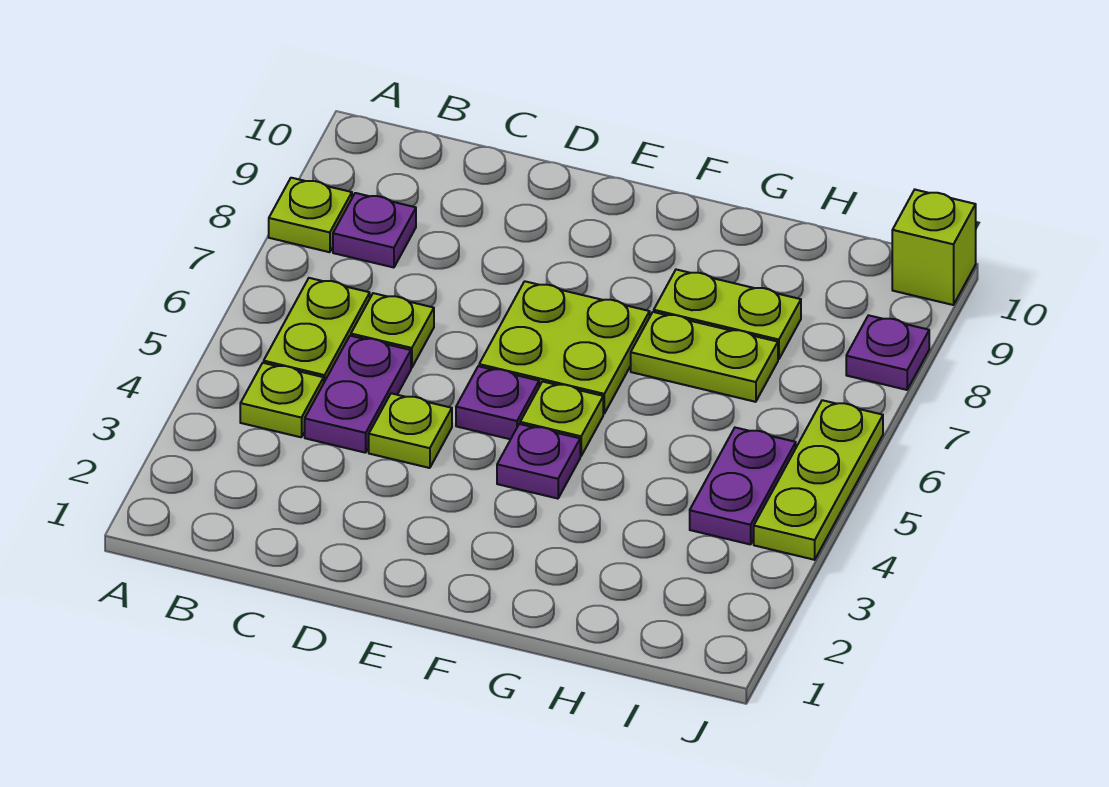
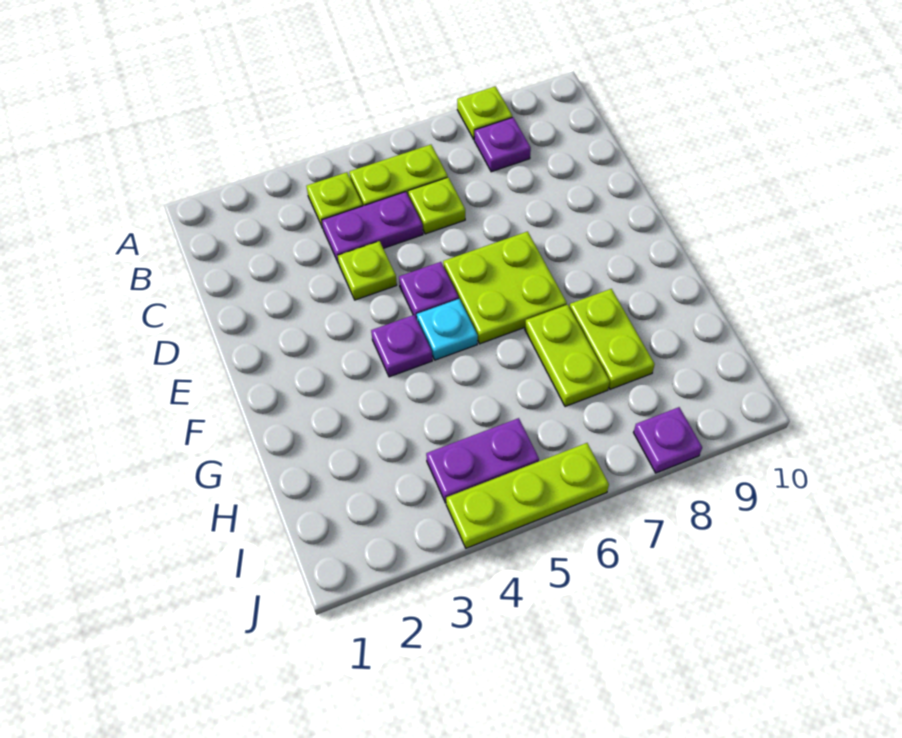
lime plate F5 level 1 -> cyan plate F5 level 1
lime brick J10 level 1 -> none

